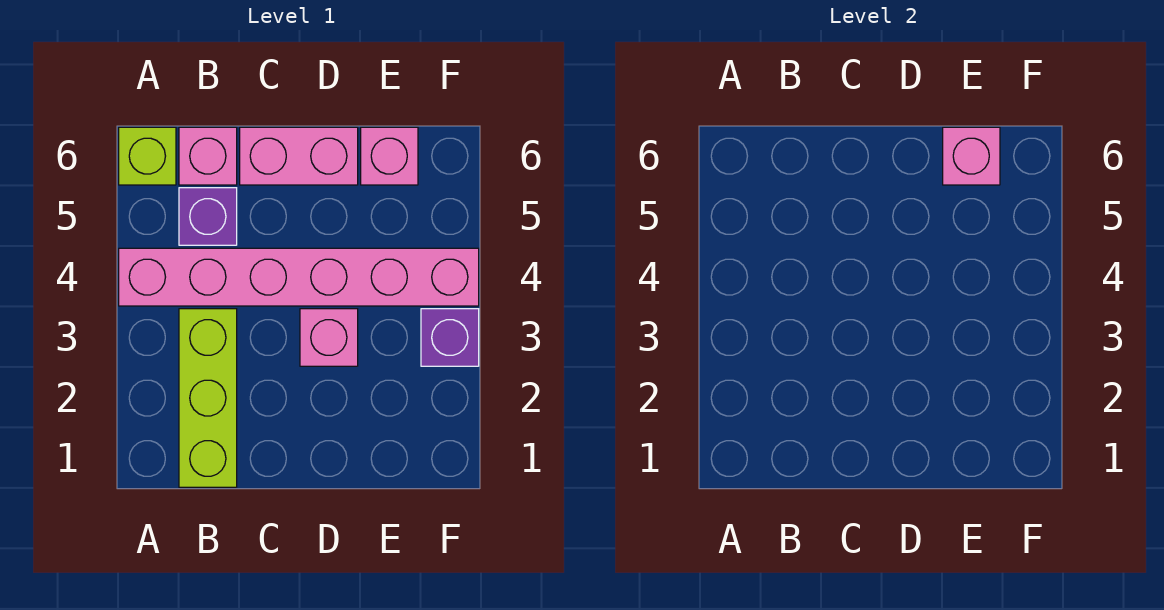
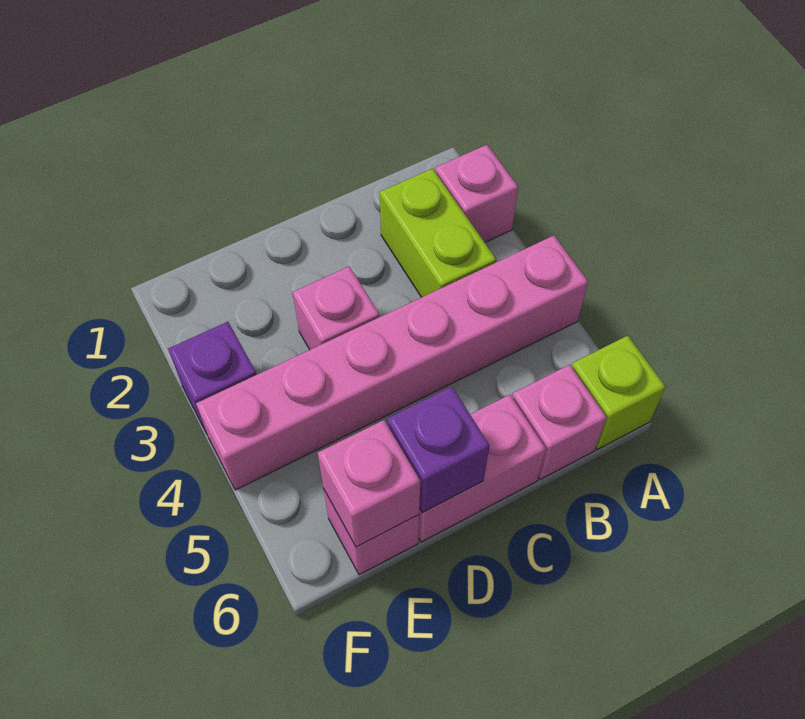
none -> pink brick A2 level 1
lime brick B1:B3 level 1 -> lime brick B2:B3 level 1
purple brick B5 level 1 -> purple brick D6 level 2

